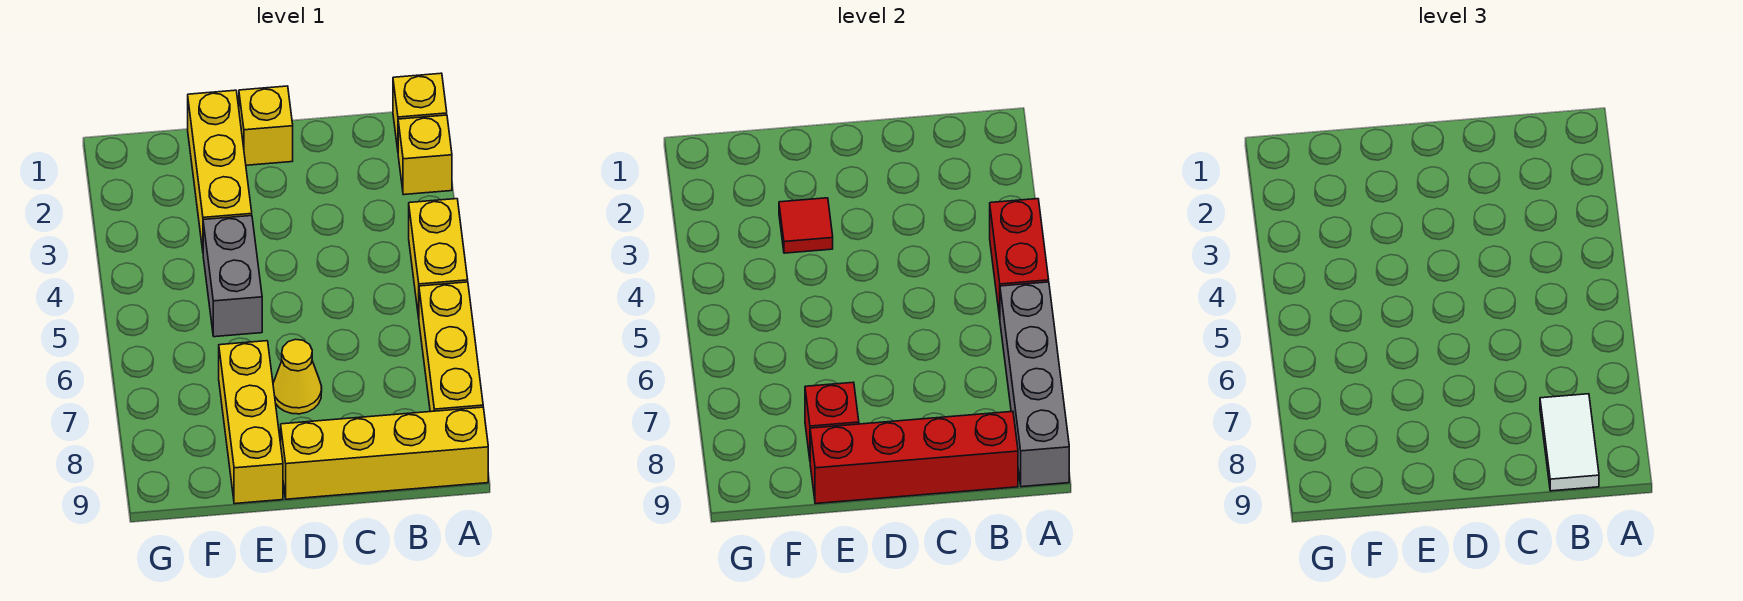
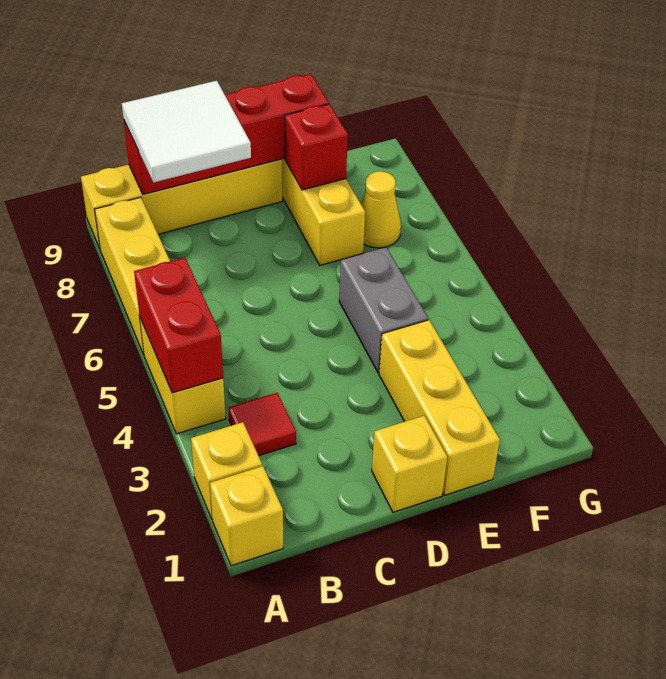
grey brick A6:A9 level 2 -> none
white tile B8:B9 level 3 -> white tile B8:C9 level 3
yellow cone D7 level 1 -> yellow cone F7 level 1
red tile E3 level 2 -> red tile B3 level 1

